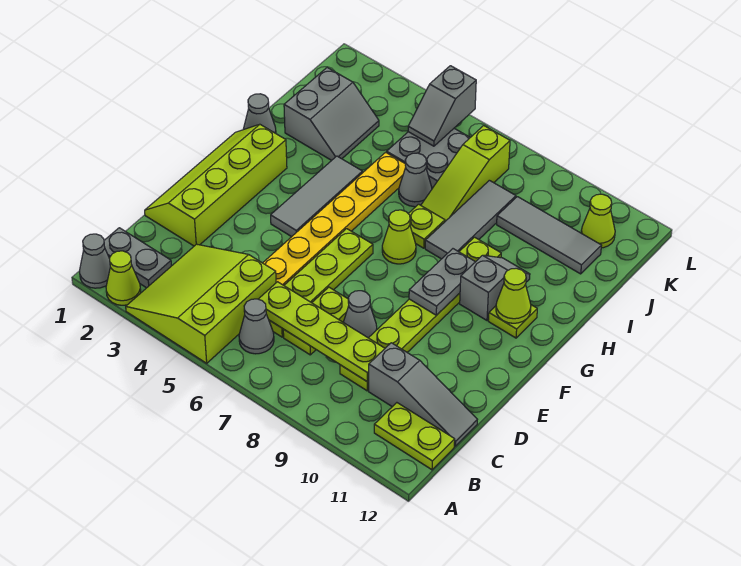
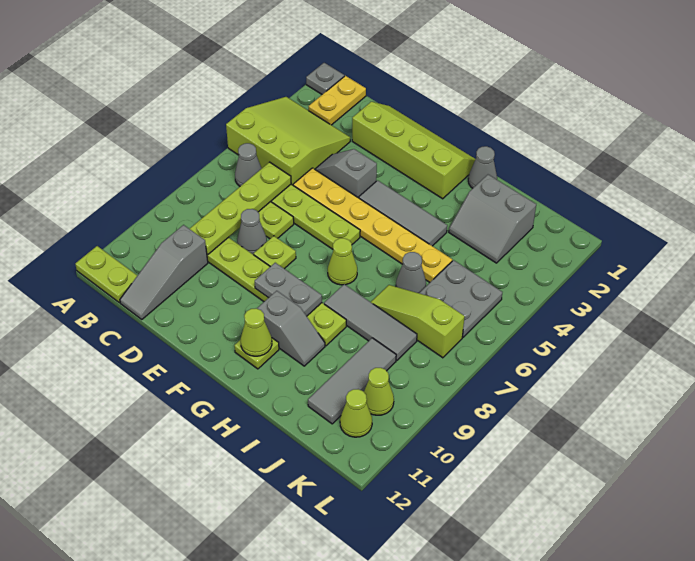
grey cone A1 level 1 -> grey plate A1 level 1
lime cone A2 level 1 -> lime cone K10 level 1
grey plate B1:B2 level 1 -> yellow plate B1:B2 level 1
lime plate B11:B12 level 1 -> lime plate A12:B12 level 1
lime plate H7 level 1 -> lime plate E8 level 1
grey slope K5:L5 level 2 top L -> grey slope D4:E4 level 1 top E

